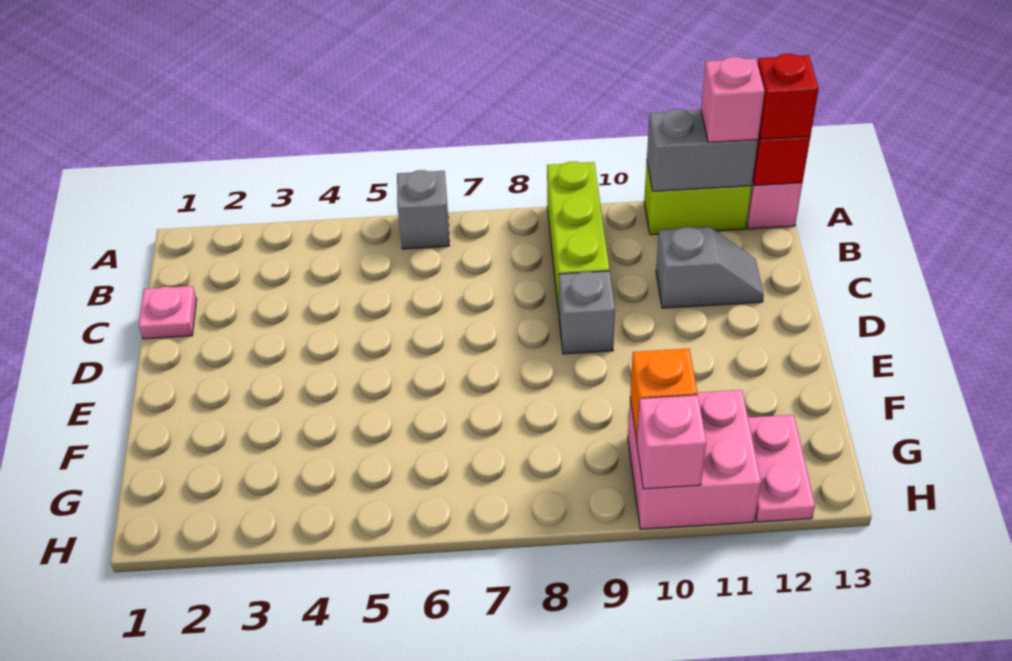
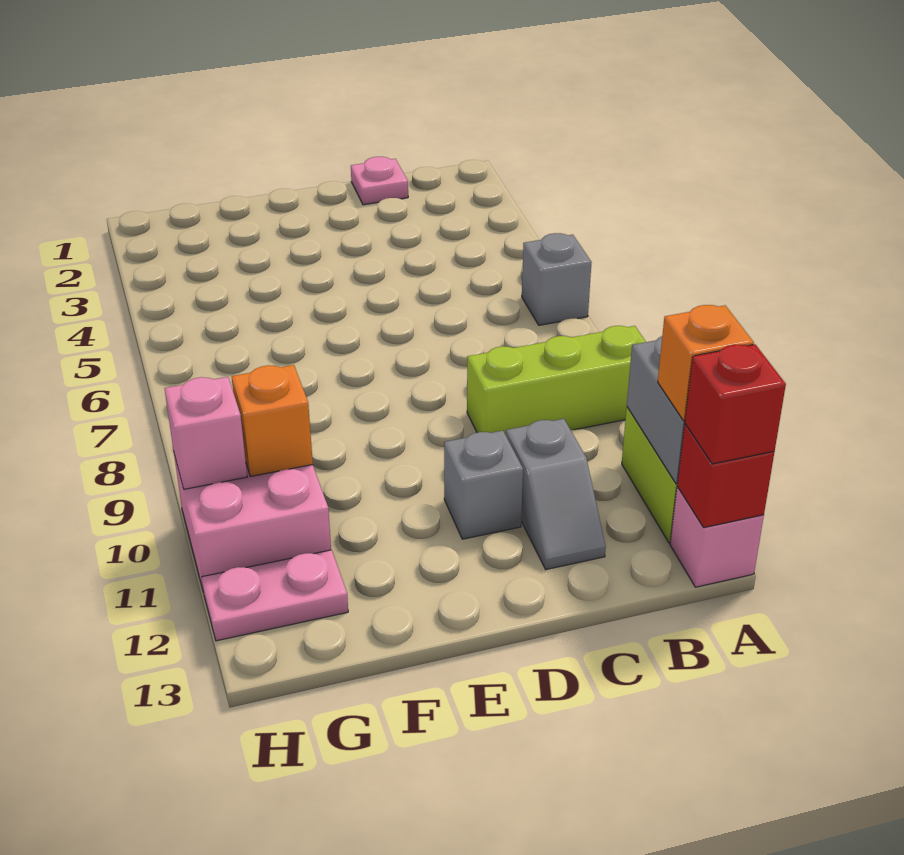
pink brick A12 level 3 -> orange brick A12 level 3
grey brick D9 level 1 -> grey brick D11 level 1

